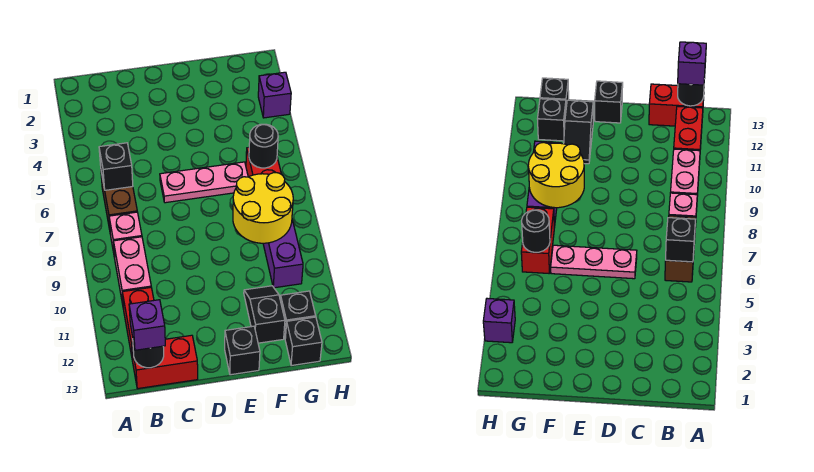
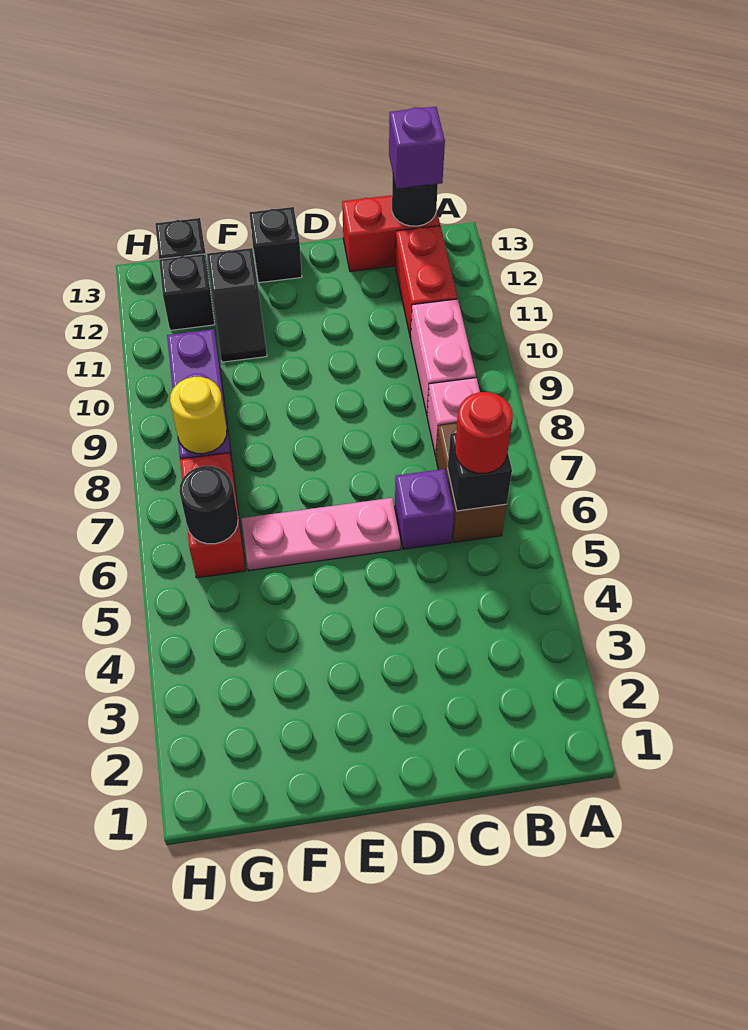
none -> red round brick B6 level 3
yellow round brick F8:G9 level 2 -> yellow round brick G8 level 2
purple brick H3 level 1 -> purple brick C6 level 1

